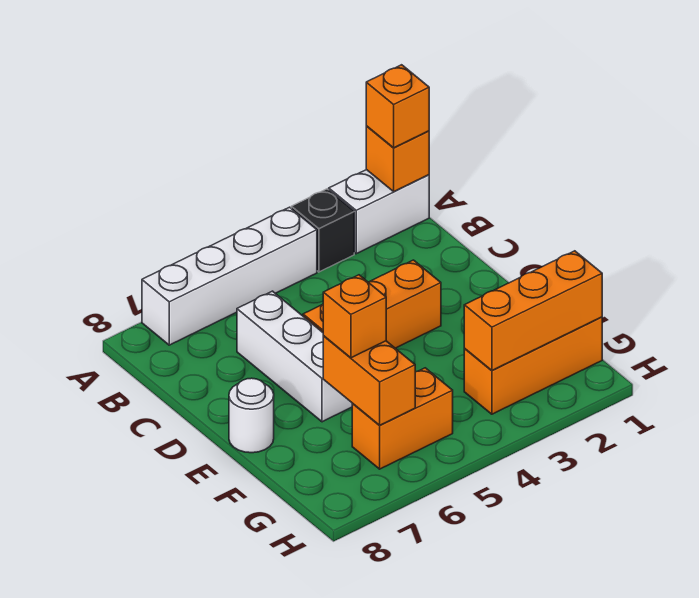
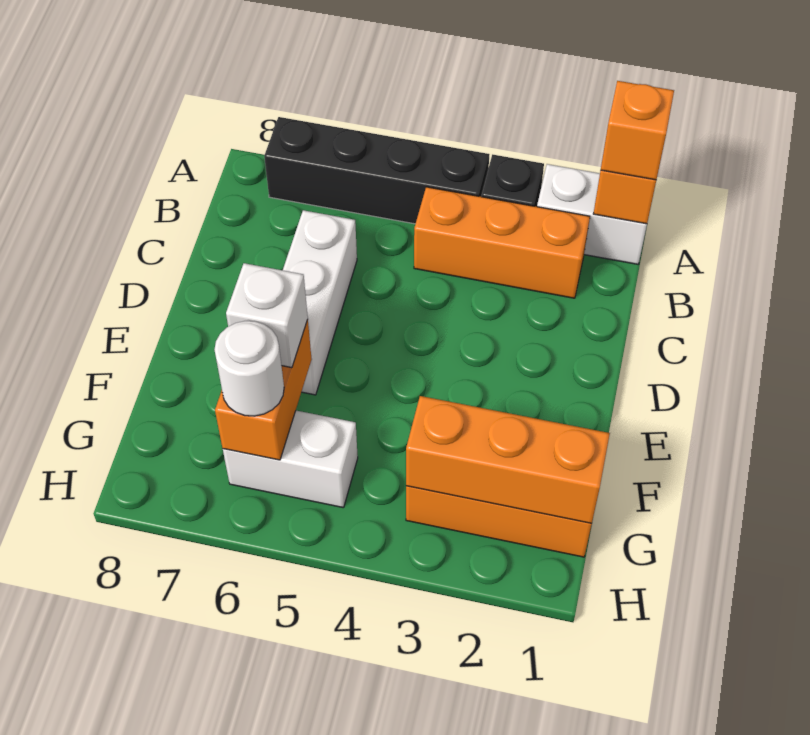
white brick A4:A7 level 1 -> black brick A4:A7 level 1
orange brick D3:D5 level 1 -> orange brick B2:B4 level 1
white round brick E8 level 1 -> white round brick G6 level 3
orange brick F6 level 3 -> white brick F6 level 3
orange brick G5:G6 level 1 -> white brick G5:G6 level 1

